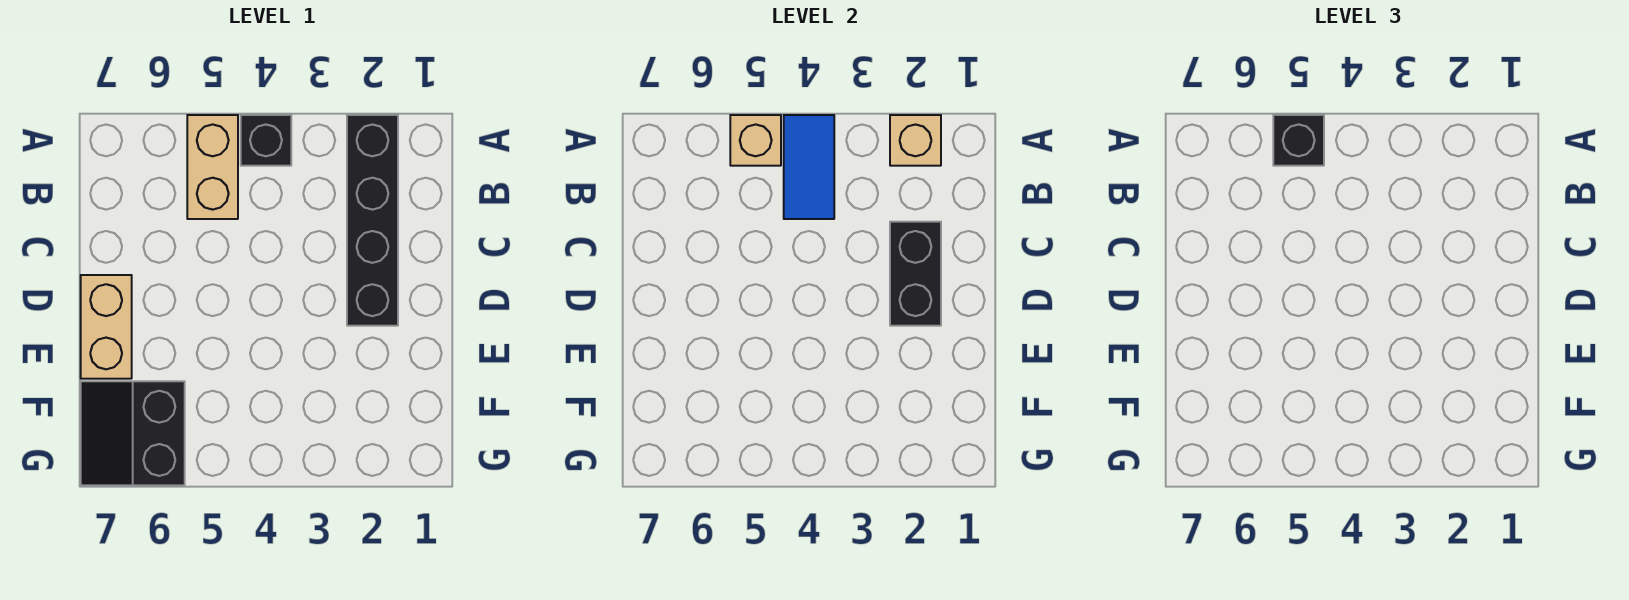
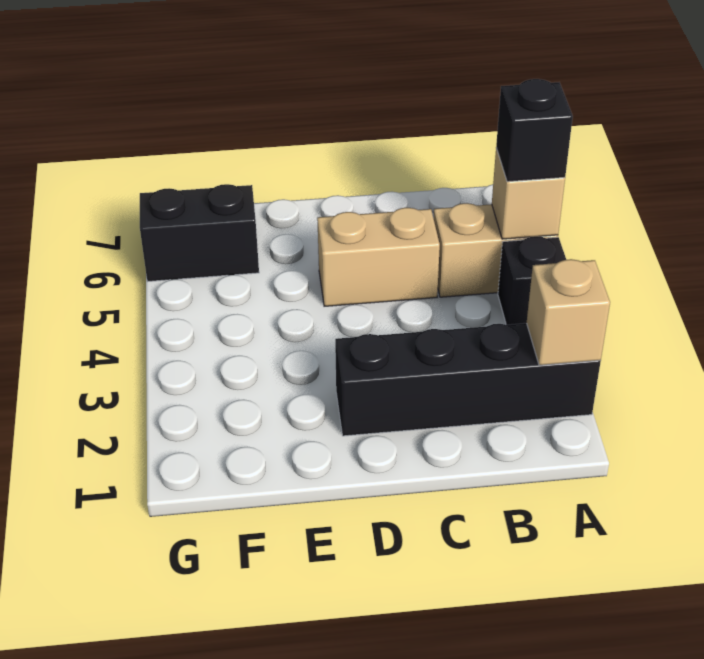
blue tile A4:B4 level 2 -> none
black brick C2:D2 level 2 -> none
tan brick D7:E7 level 1 -> tan brick C5:D5 level 1

